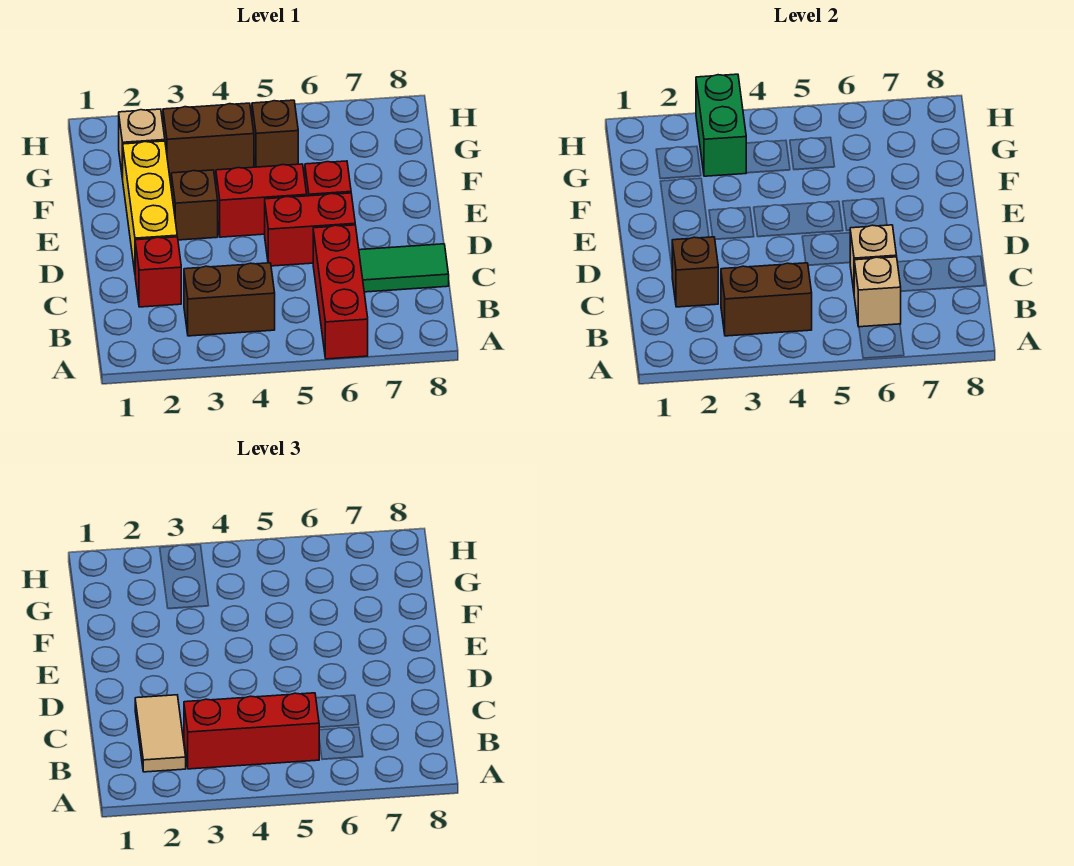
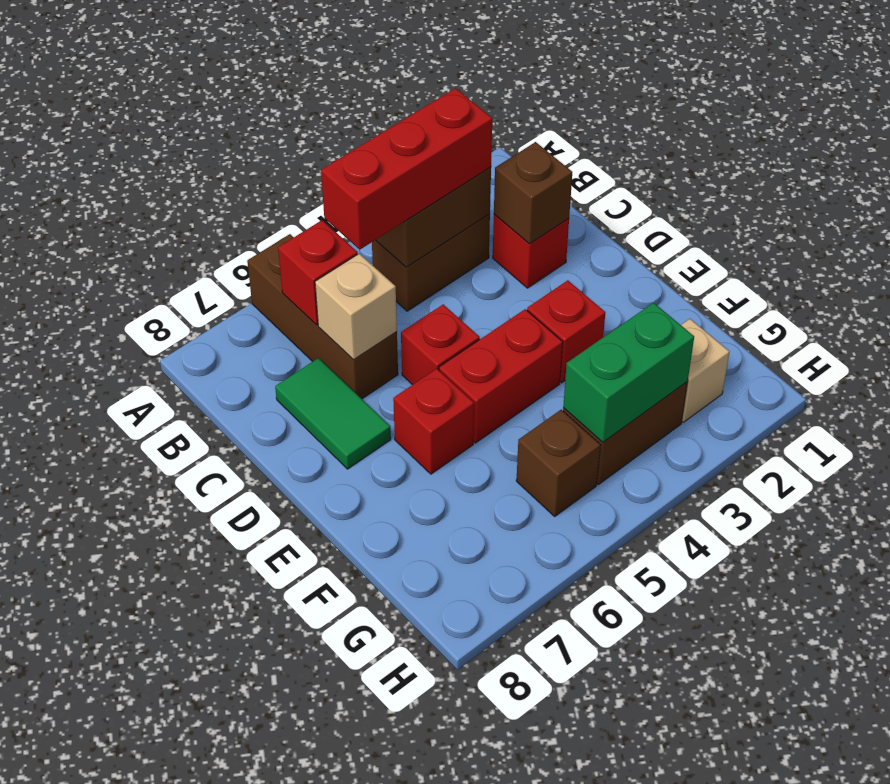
red brick A6:C6 level 1 -> brown brick A6:C6 level 1
tan tile B2:C2 level 3 -> none
tan brick B6 level 2 -> red brick B6 level 2
green tile C7:C8 level 1 -> green tile C7:D7 level 1
yellow brick D2:F2 level 1 -> none
red brick D5:D6 level 1 -> red brick D5 level 1
brown brick E3 level 1 -> red brick E3 level 1
green brick G3:H3 level 2 -> green brick G3:G4 level 2

